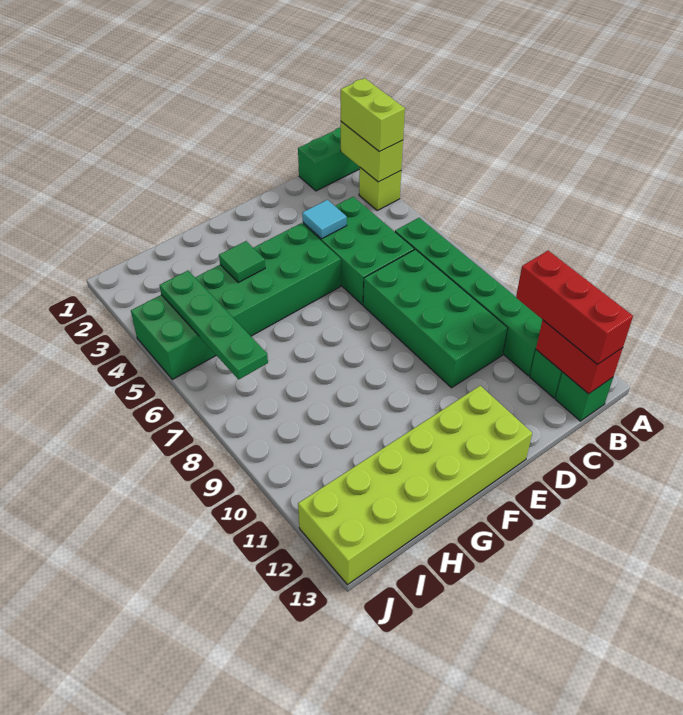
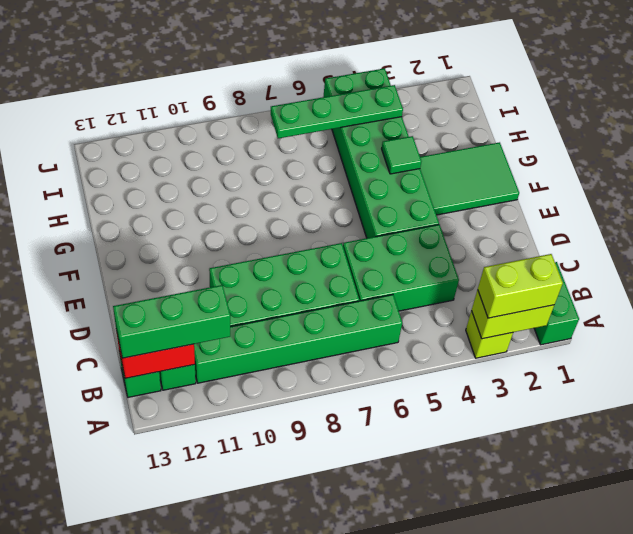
red brick B11:B13 level 3 -> green brick B11:B13 level 3
cyan tile D4 level 2 -> none
lime brick E12:J13 level 1 -> none
none -> green tile F1:G3 level 1

